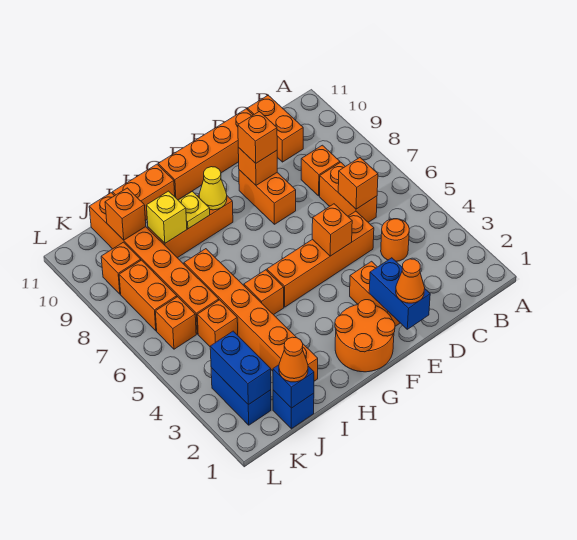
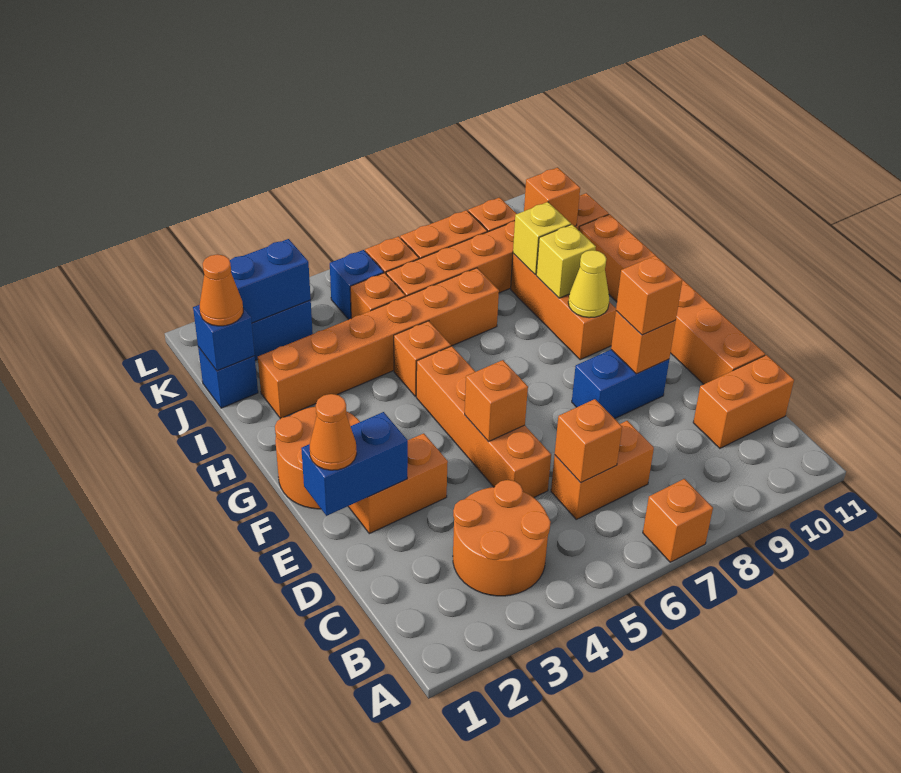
orange round brick C4 level 1 -> orange round brick B3:C4 level 1
orange brick C8 level 1 -> orange brick A7 level 1
orange brick E8:E9 level 1 -> blue brick E8:E9 level 1
yellow plate H9 level 2 -> yellow brick H9 level 2
none -> blue brick K5 level 1

